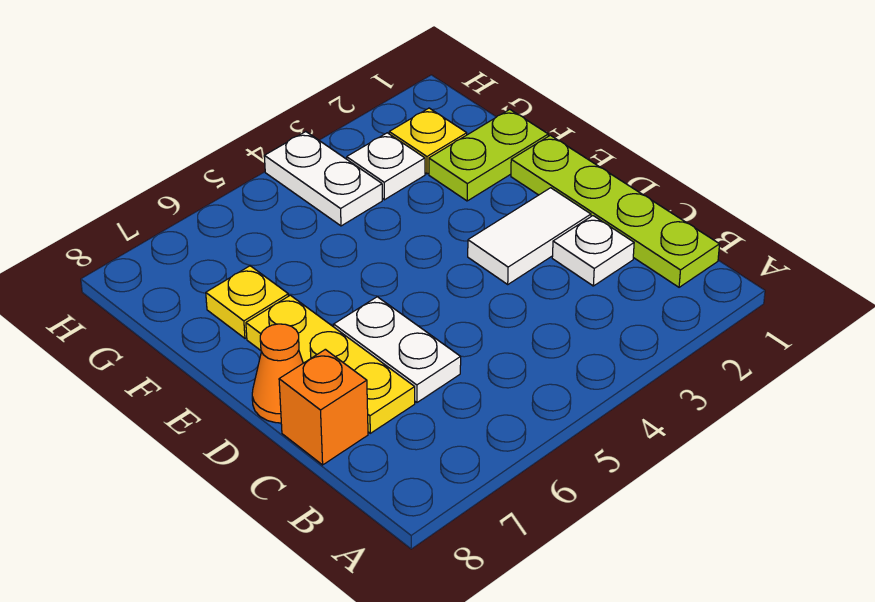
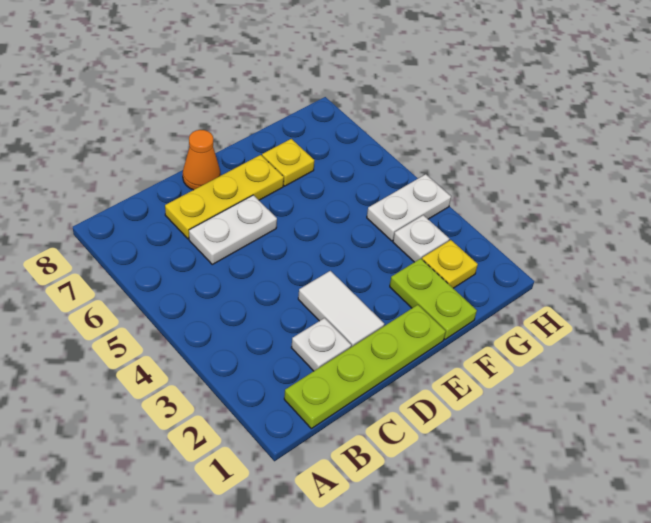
orange brick C8 level 1 -> none

